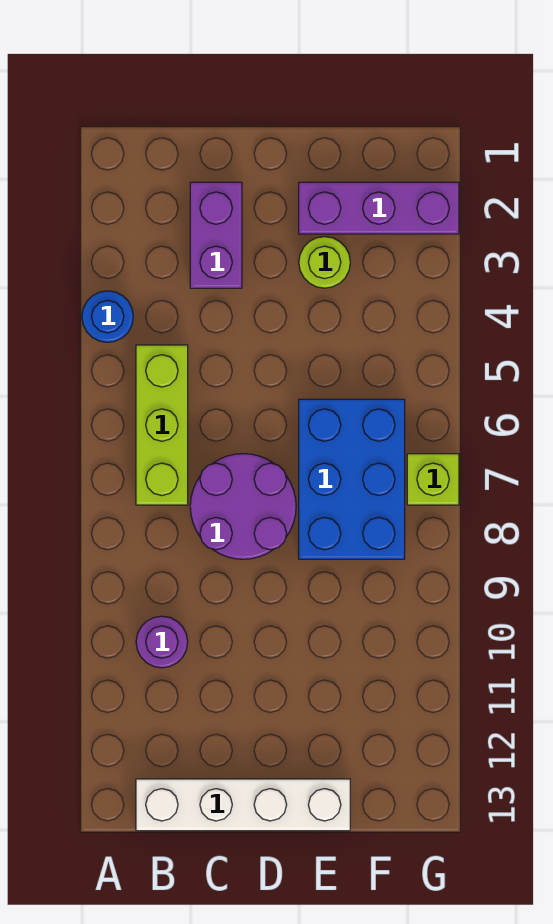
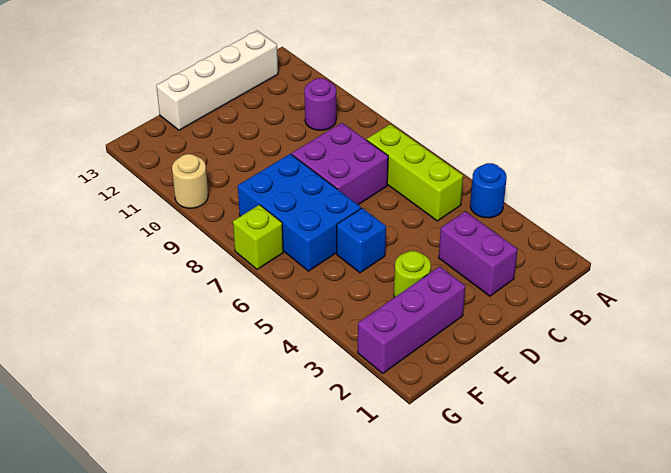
purple round brick C7:D8 level 1 -> purple brick C7:D8 level 1
none -> blue brick E5 level 1
none -> tan round brick G10 level 1

